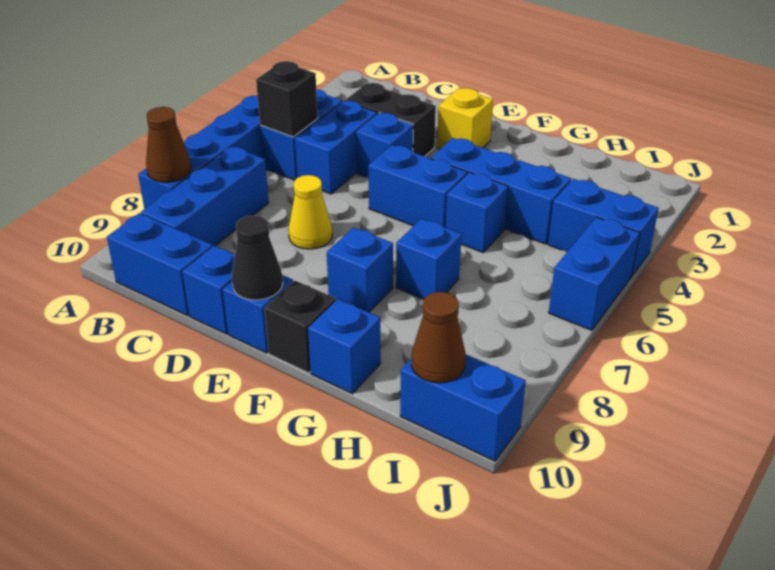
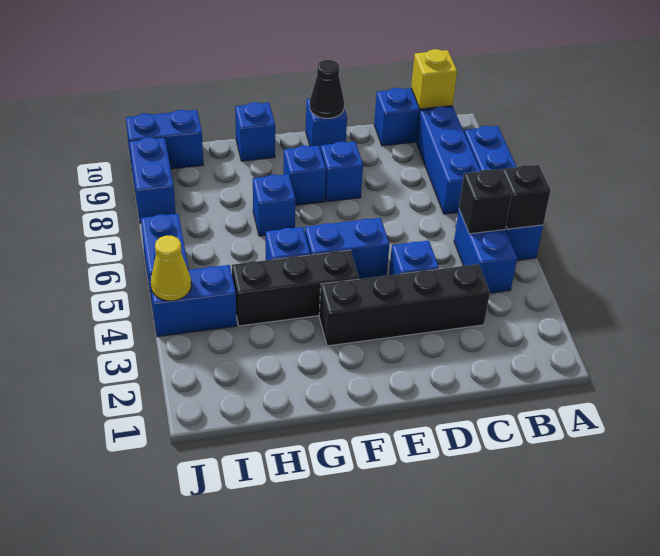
brown cone A8 level 2 -> none
black brick C3:D3 level 1 -> black brick C3:F3 level 1
blue brick C4:C5 level 1 -> blue brick J8:J9 level 1
yellow cone D7 level 1 -> yellow cone J4 level 2
blue brick D10 level 1 -> blue brick E8 level 1
yellow brick E2 level 1 -> yellow brick B10 level 2
blue brick F4:H4 level 1 -> black brick F4:H4 level 1
black brick F10 level 1 -> black brick A5 level 2
brown cone I10 level 2 -> none

